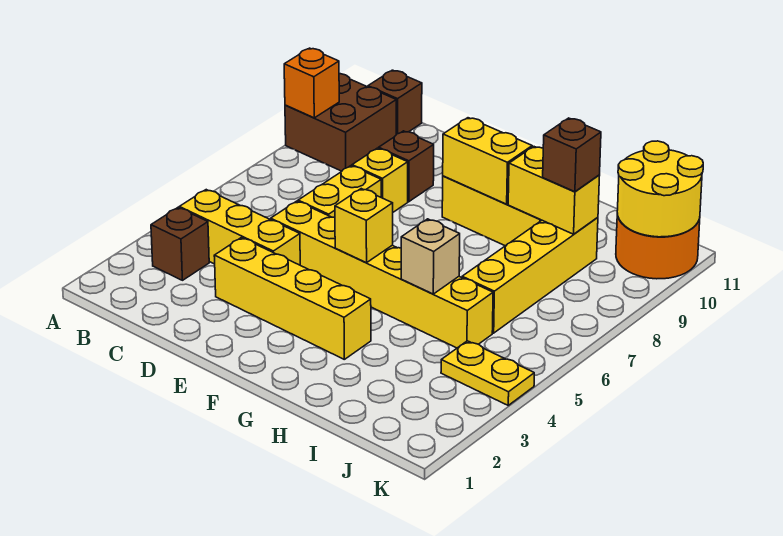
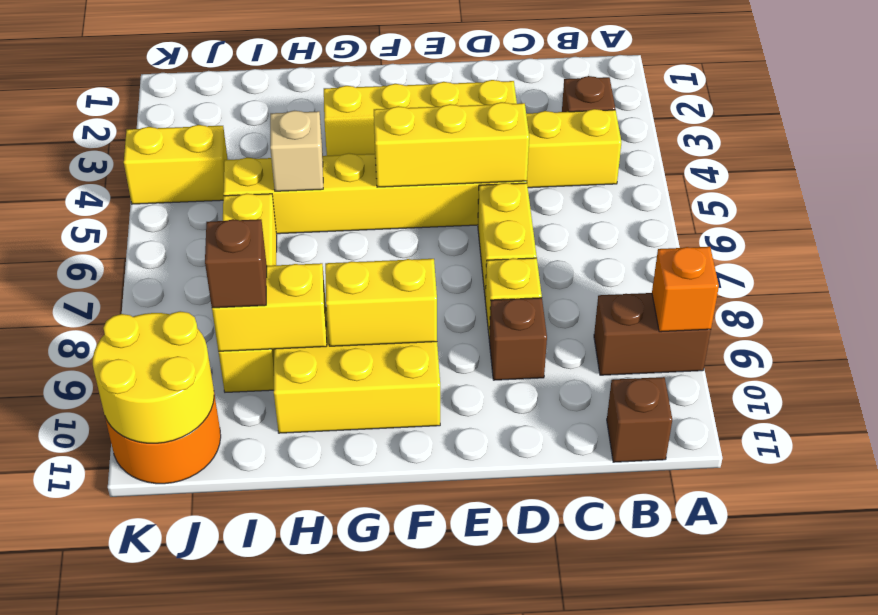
brown brick A9:B10 level 1 -> brown brick A9:B9 level 1
yellow brick F5 level 2 -> yellow brick D5:F5 level 2
yellow plate J4:K4 level 1 -> yellow brick J4:K4 level 1

